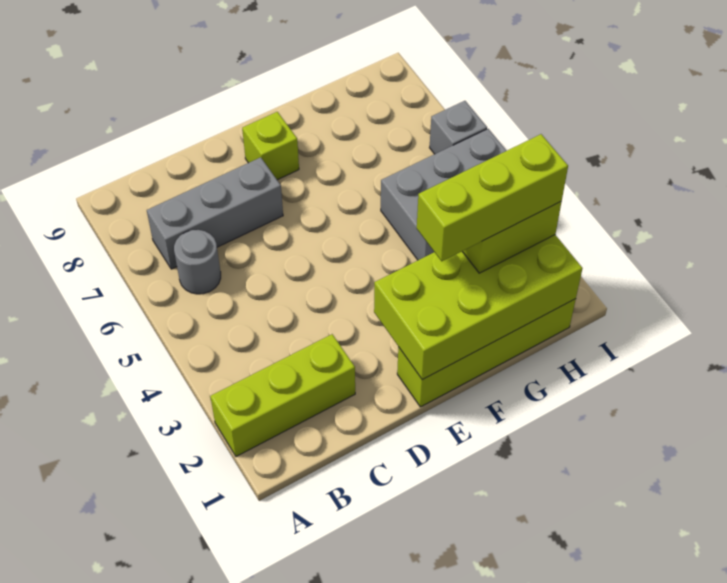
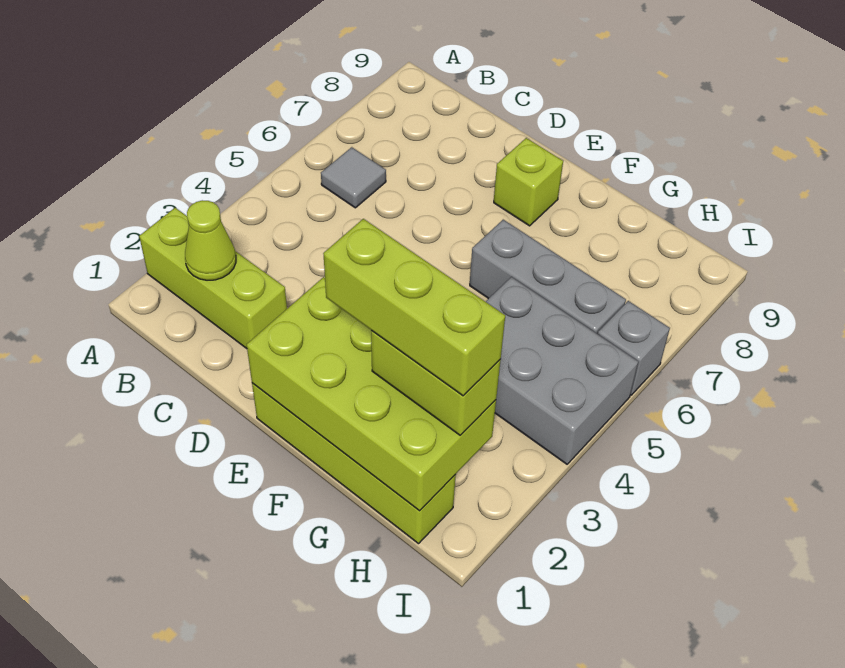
none -> lime cone B2 level 2
grey round brick B6 level 1 -> grey tile B6 level 1
grey brick B7:D7 level 1 -> grey brick F6:H6 level 1

